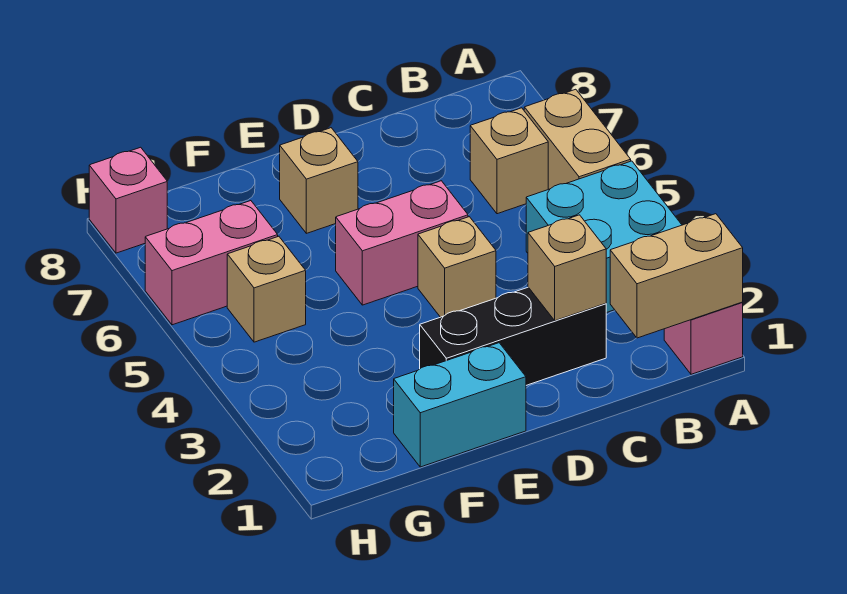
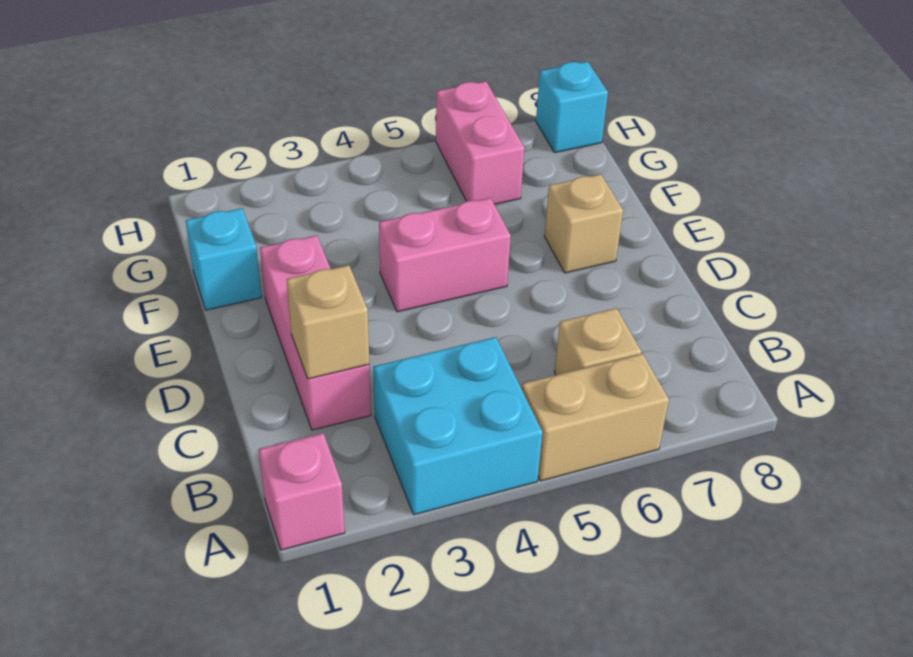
tan brick A1:B1 level 2 -> none
black brick C2:E2 level 1 -> pink brick C2:E2 level 1
tan brick D4 level 1 -> none
pink brick D5:E5 level 1 -> pink brick E4:E5 level 1
cyan brick E1:F1 level 1 -> cyan brick F1 level 1
tan brick G5 level 1 -> none
pink brick H8 level 1 -> cyan brick H8 level 1

